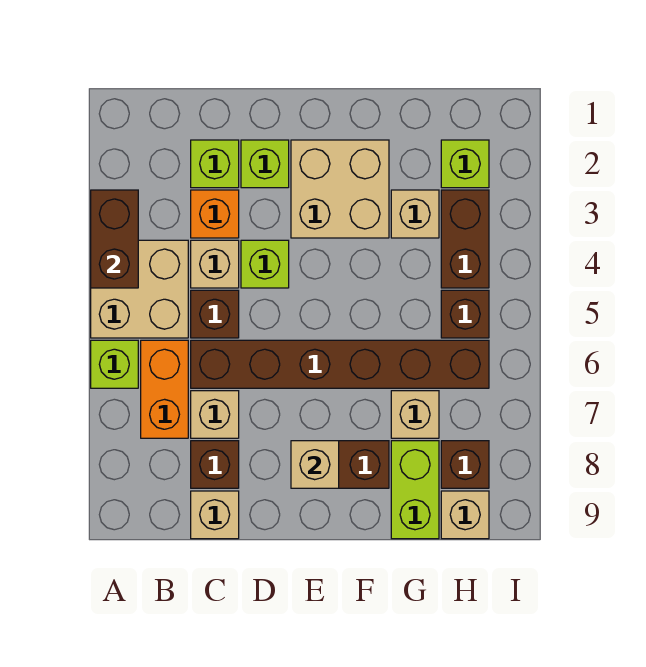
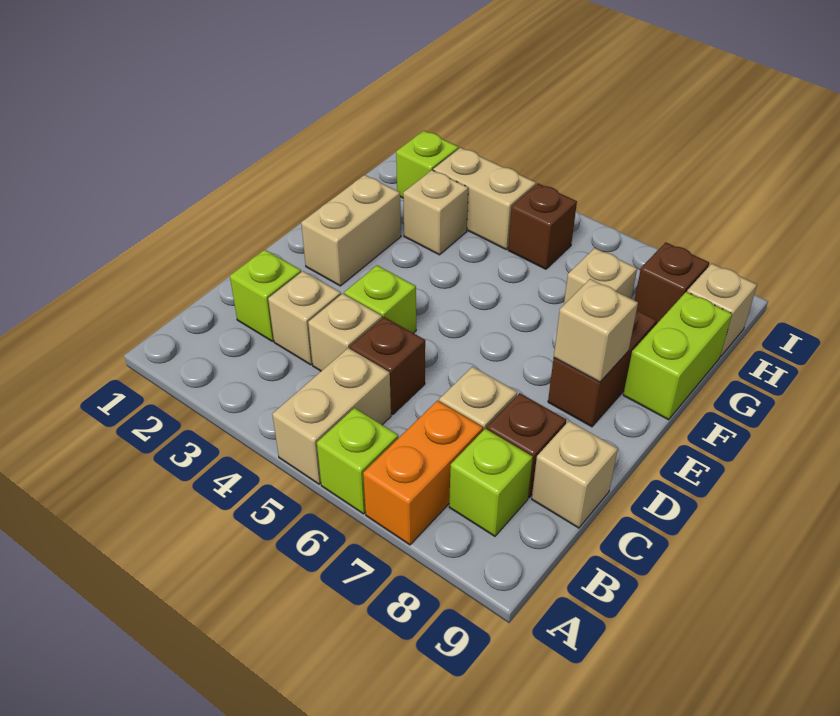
brown brick A3:A4 level 2 -> none
tan brick A4:B5 level 1 -> tan brick A5:B5 level 1
orange brick B6:B7 level 1 -> orange brick A7:B7 level 1
orange brick C3 level 1 -> tan brick C3 level 1
brown brick C6:H6 level 1 -> none
lime brick D2 level 1 -> lime brick B8 level 1
tan brick E2:F3 level 1 -> tan brick E2:F2 level 1
lime brick G8:G9 level 1 -> lime brick F9:G9 level 1
brown brick H3:H4 level 1 -> tan brick H3:H4 level 1

